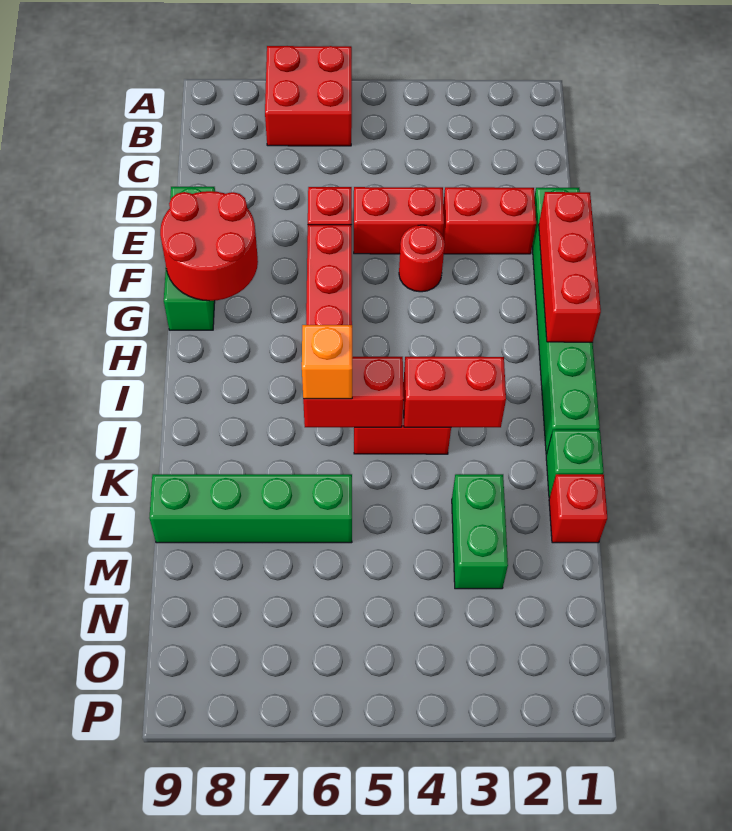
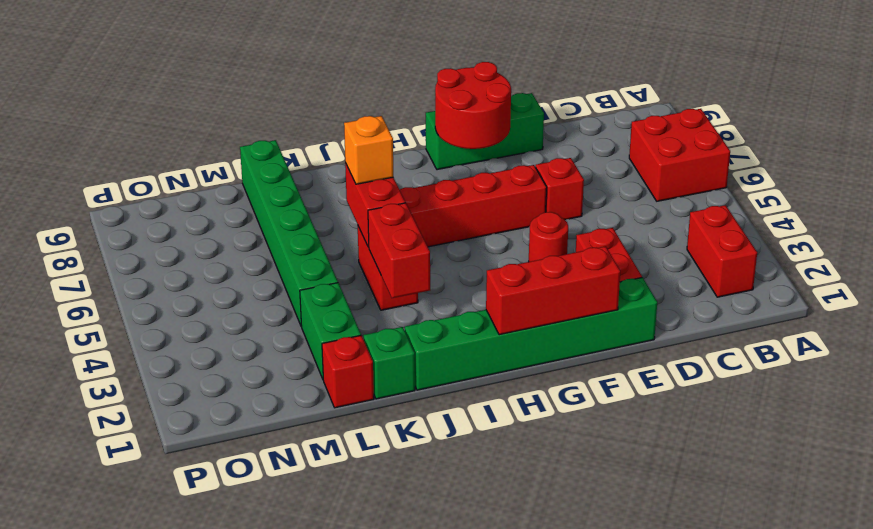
red brick E4:E5 level 1 -> red brick B2:B3 level 1
green brick L3:M3 level 1 -> green brick L2:L3 level 1
green brick L6:L9 level 1 -> green brick L4:L9 level 1

